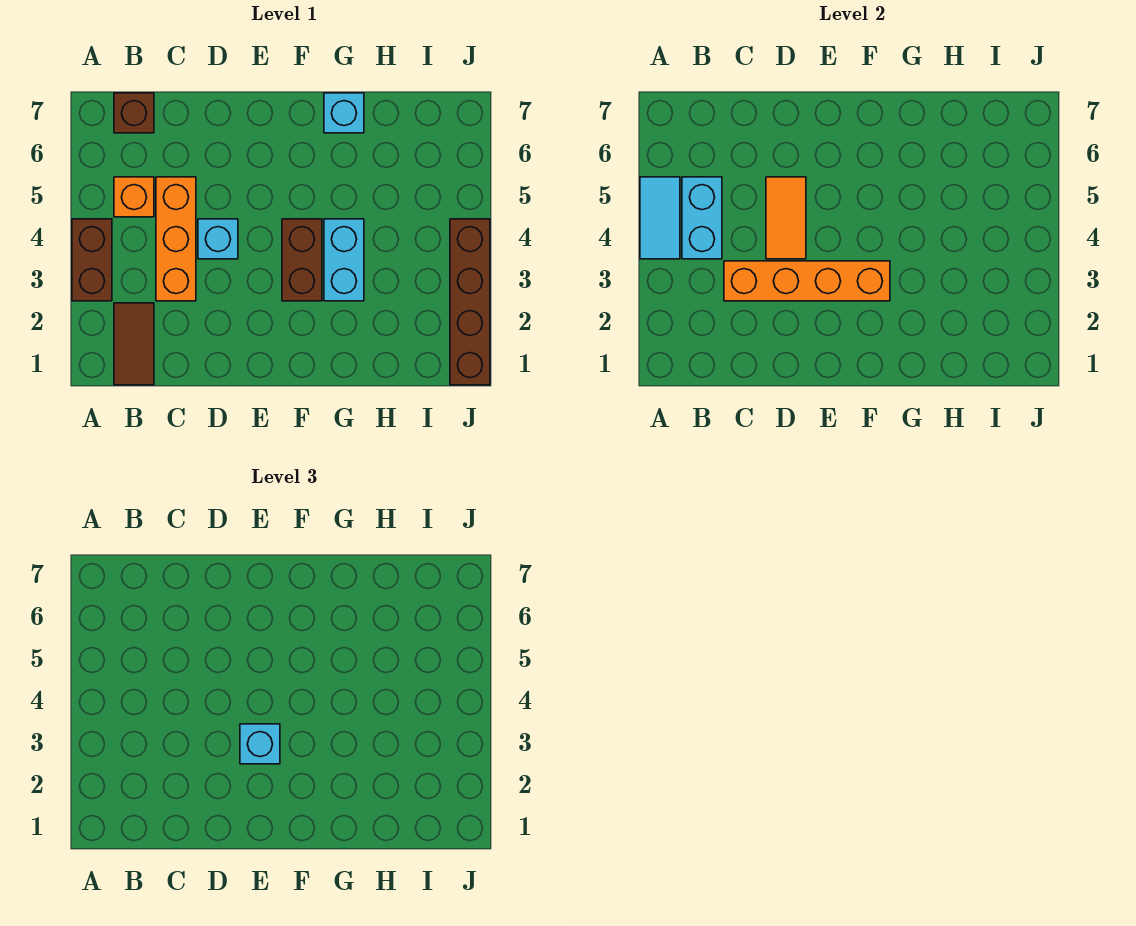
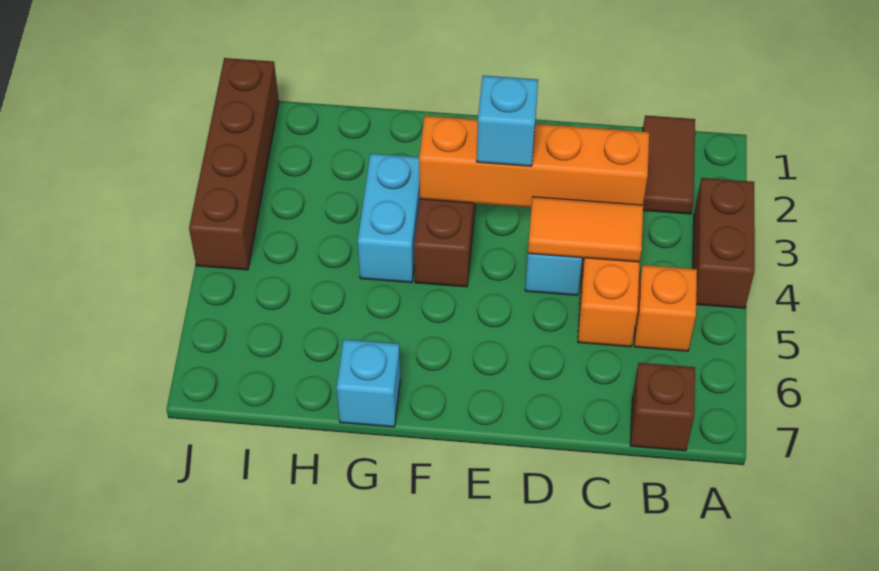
cyan tile A4:A5 level 2 -> none
cyan brick B4:B5 level 2 -> none
orange tile D4:D5 level 2 -> orange tile C4:D4 level 2

